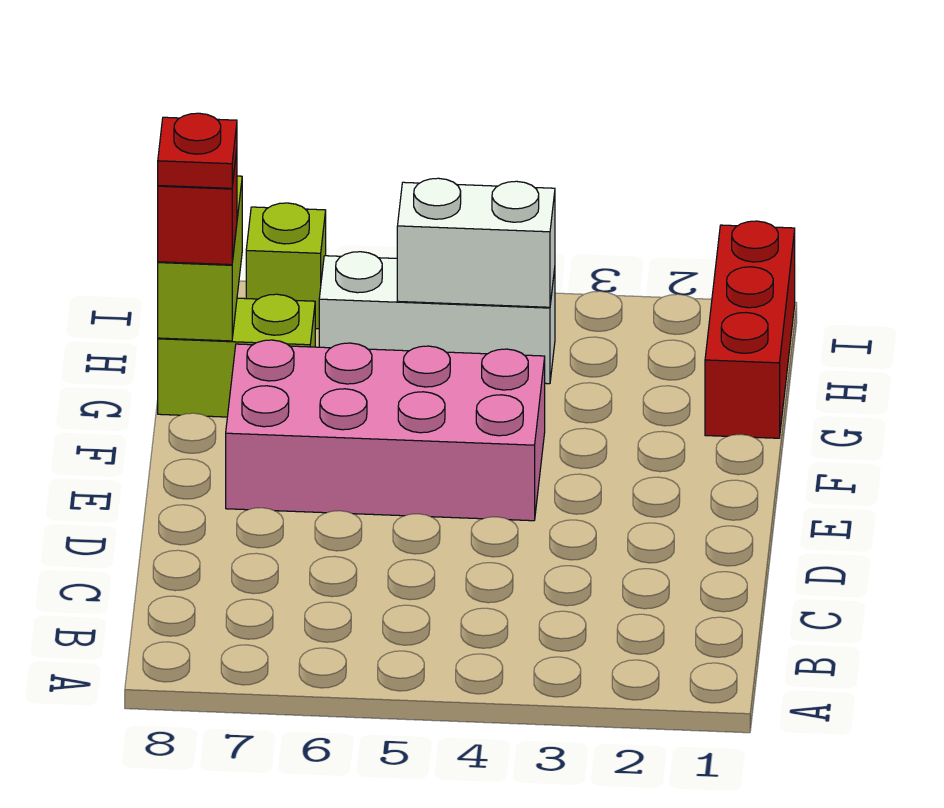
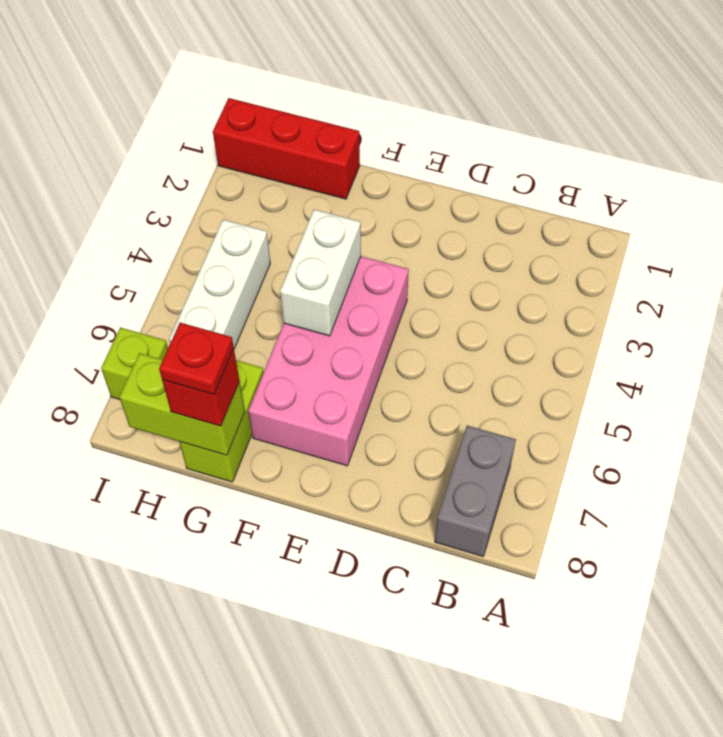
none -> grey brick B7:B8 level 1
white brick H4:H5 level 2 -> white brick F4:F5 level 2

